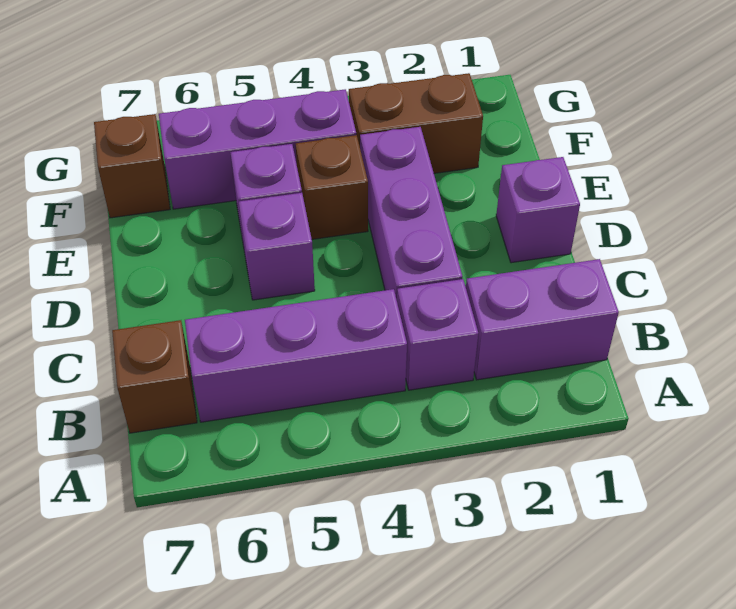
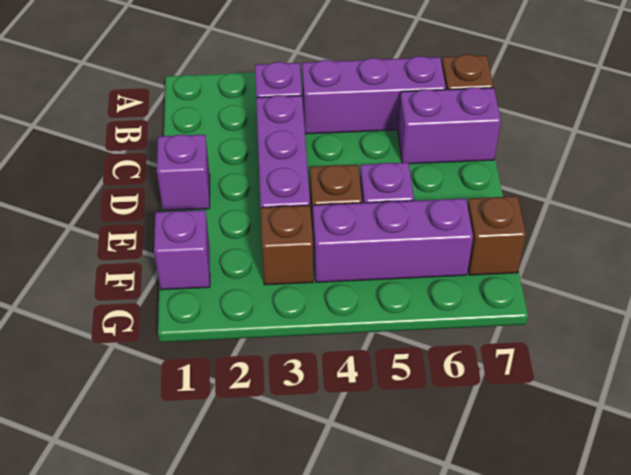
purple brick B1:B2 level 1 -> purple brick C6:C7 level 1
purple brick D5 level 1 -> purple brick F1 level 1
brown brick F2:F3 level 1 -> brown brick F3 level 1

